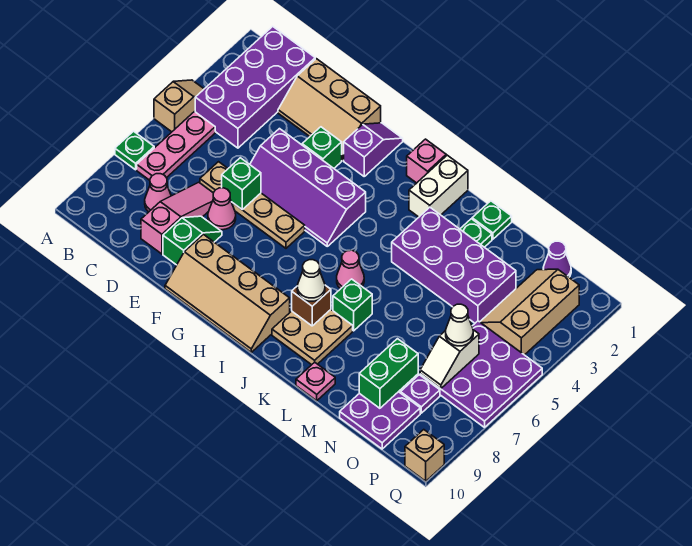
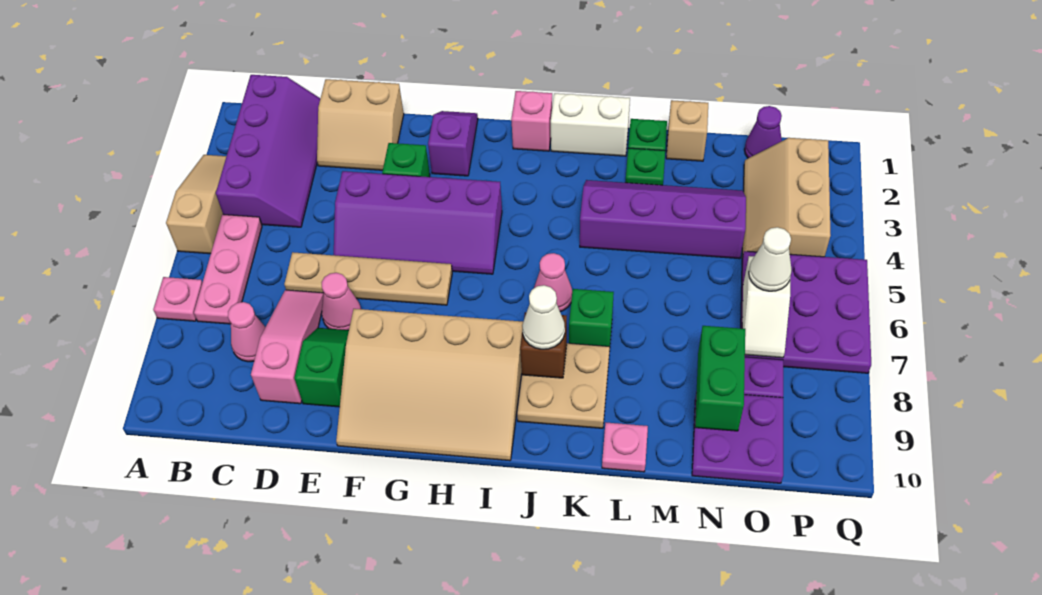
tan slope A4:A5 level 1 top 5 -> tan slope A3:A5 level 1 top 5
green plate A7 level 1 -> pink plate A7 level 1
purple brick B1:C4 level 1 -> purple slope B1:C4 level 1 top B
tan slope D1:F2 level 1 top 1 -> tan slope D1:E2 level 1 top 1
green brick E6 level 2 -> none
tan slope F9:I10 level 1 top 9 -> tan slope F8:I10 level 1 top 8
white brick J1:J2 level 1 -> white brick J1:K1 level 1
purple brick K3:N4 level 1 -> purple slope K3:N4 level 1 top 4
tan brick Q10 level 1 -> tan brick M1 level 1

